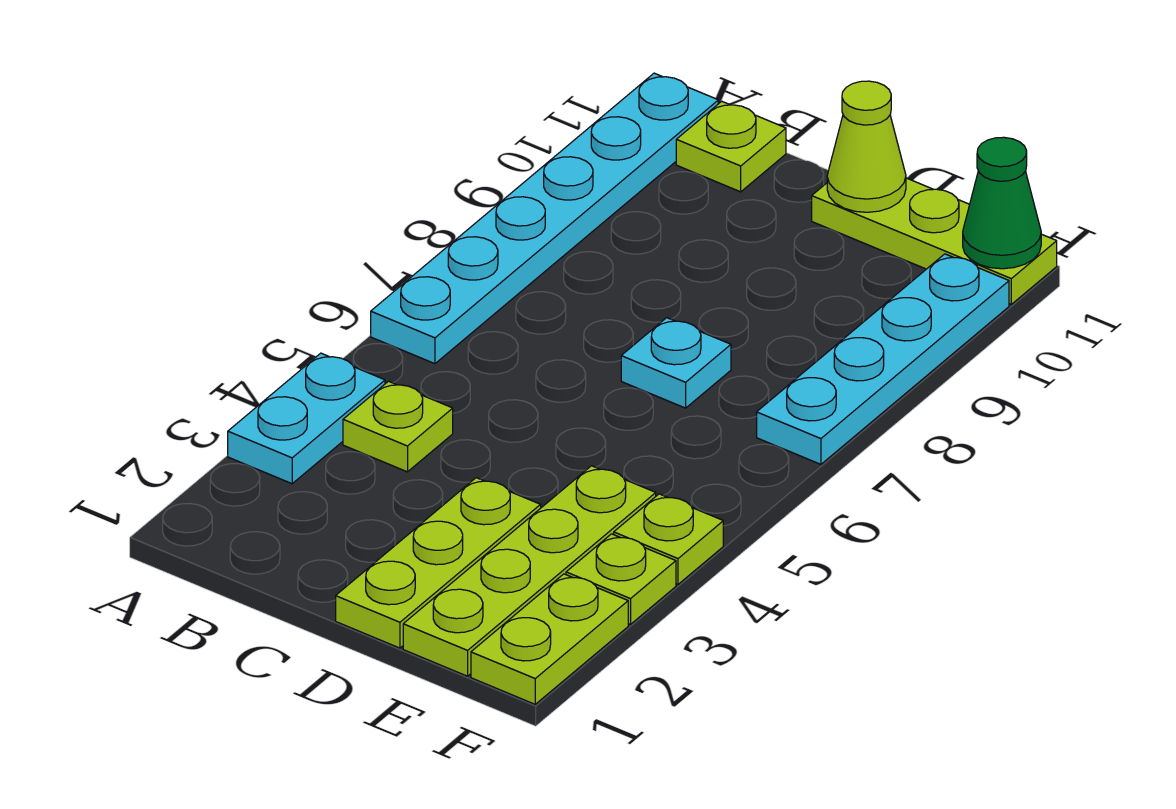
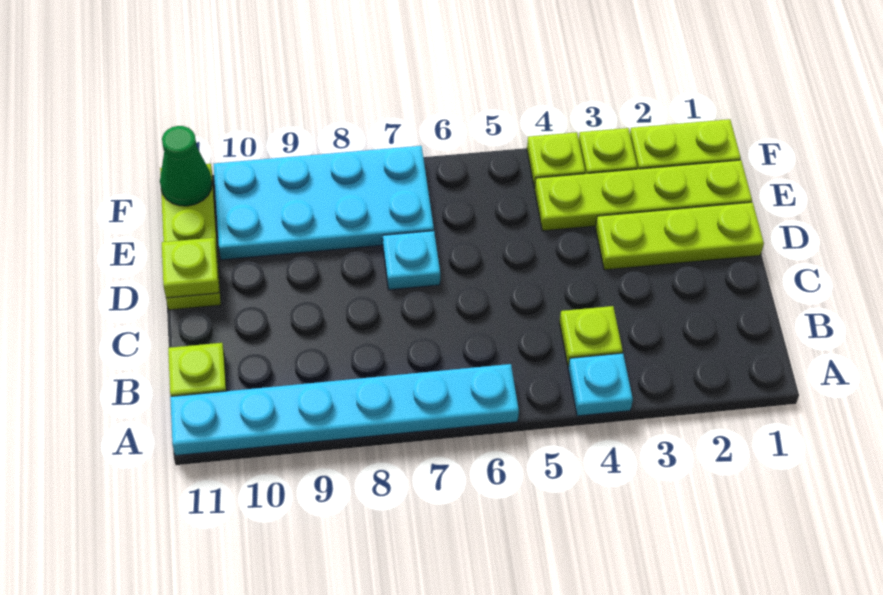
cyan plate A3:A4 level 1 -> cyan plate A4 level 1
lime cone D11 level 2 -> lime plate D11 level 2
cyan plate F7:F10 level 1 -> cyan plate E7:F10 level 1

